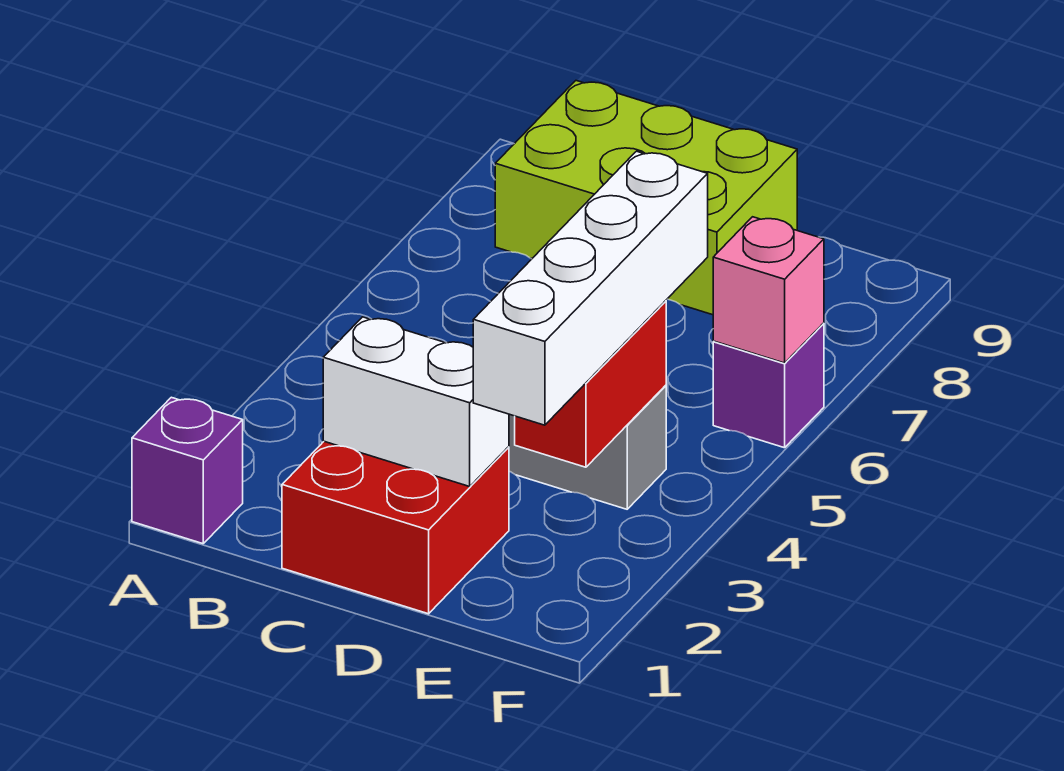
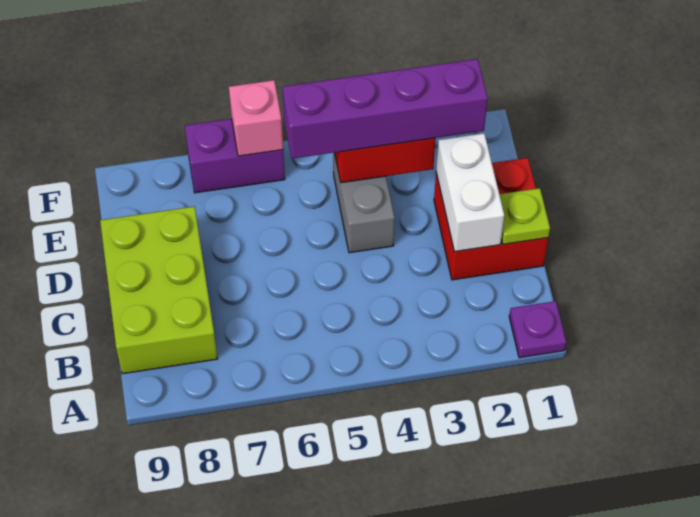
purple brick A1 level 1 -> purple plate A1 level 1
none -> lime plate C1 level 2
white brick E2:E5 level 3 -> purple brick E2:E5 level 3
purple brick F6 level 1 -> purple brick F6:F7 level 1

